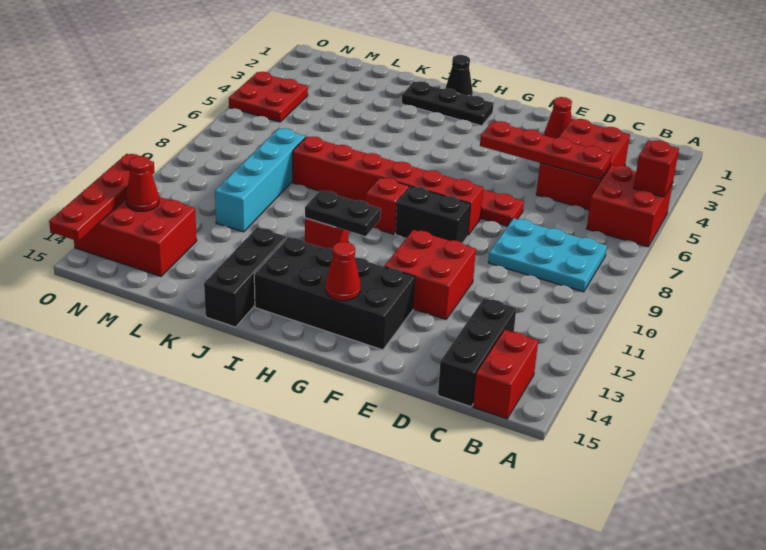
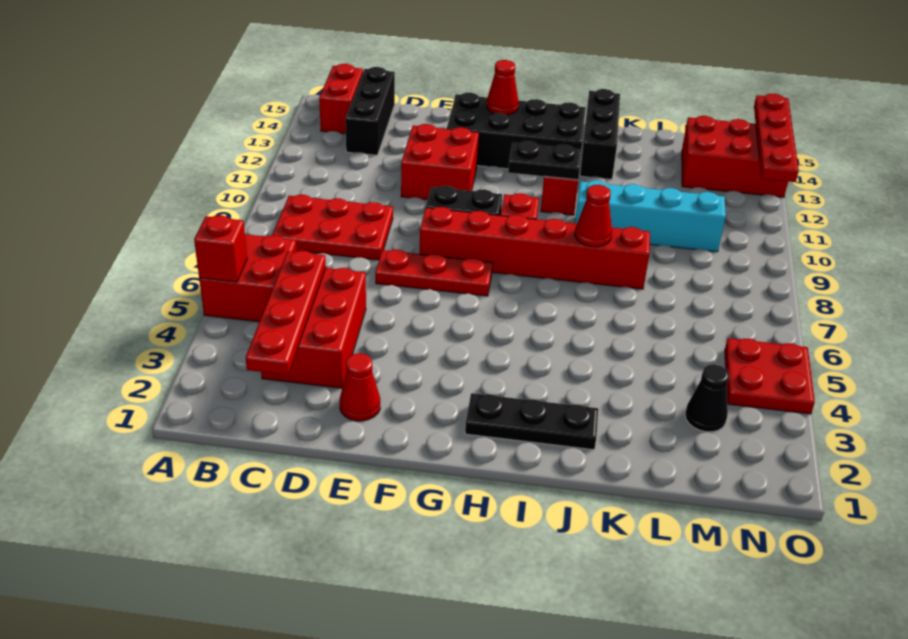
cyan plate B8:D9 level 1 -> red plate B8:D9 level 1
red plate C5:F5 level 2 -> red plate C2:C5 level 2
black cone I1 level 1 -> black cone M3 level 1
cyan brick L8:L11 level 1 -> cyan brick J10:M10 level 1
red cone N13 level 2 -> red cone J8 level 2

